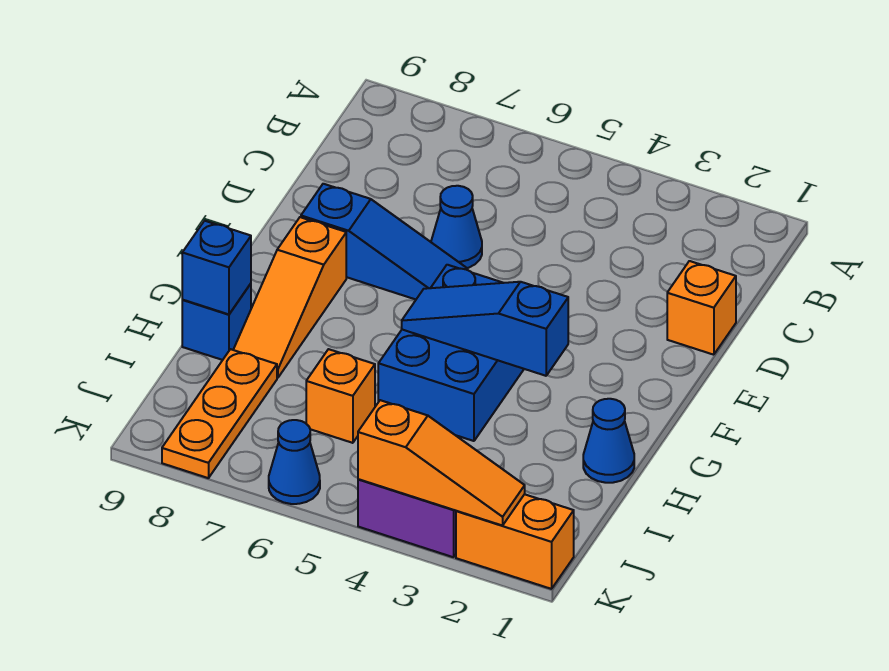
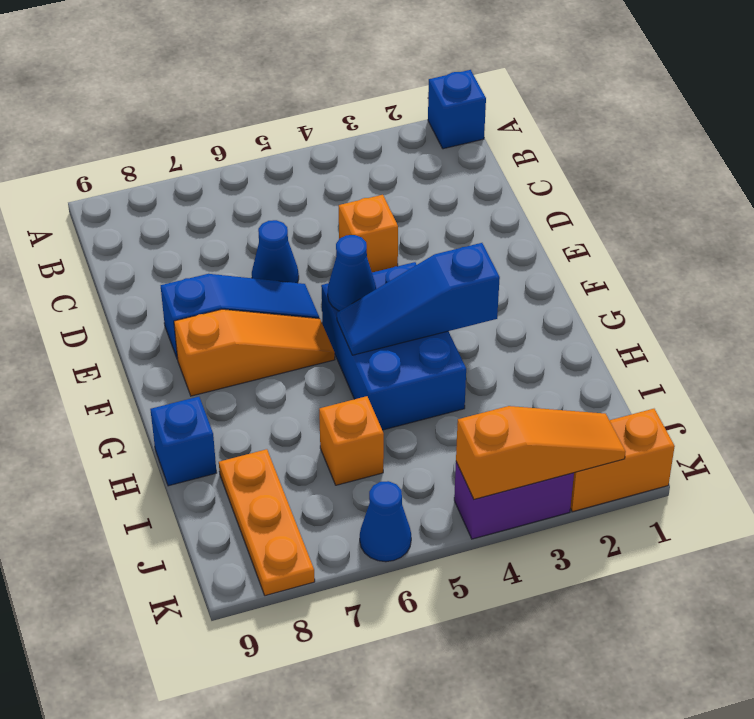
orange brick D1 level 1 -> orange brick D4 level 1
orange slope F8:H8 level 1 top F -> orange slope F6:F8 level 1 top 8
blue cone H1 level 1 -> blue cone F5 level 2
blue brick H9 level 2 -> blue brick A1 level 1

